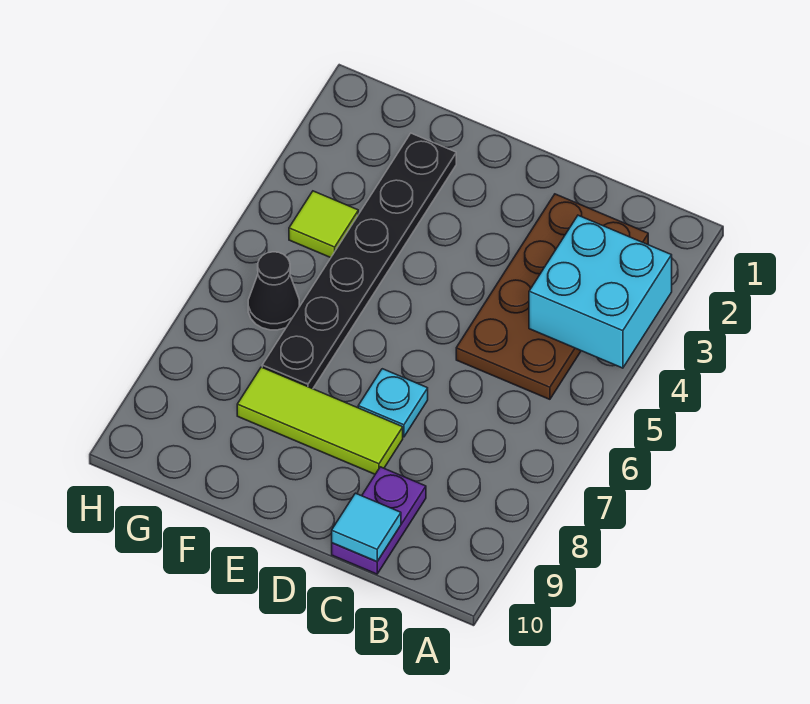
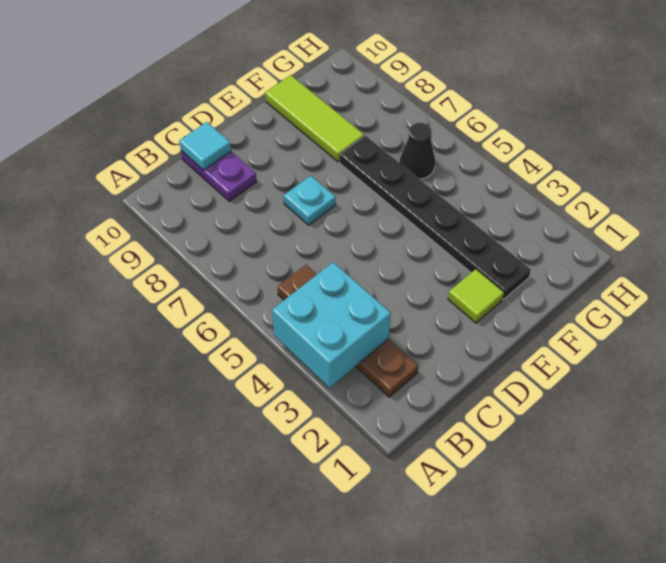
brown plate B2:C5 level 1 -> brown plate B2:B5 level 1
lime tile D8:F8 level 1 -> lime tile F8:F10 level 1
lime tile G4 level 1 -> lime tile E2 level 1

